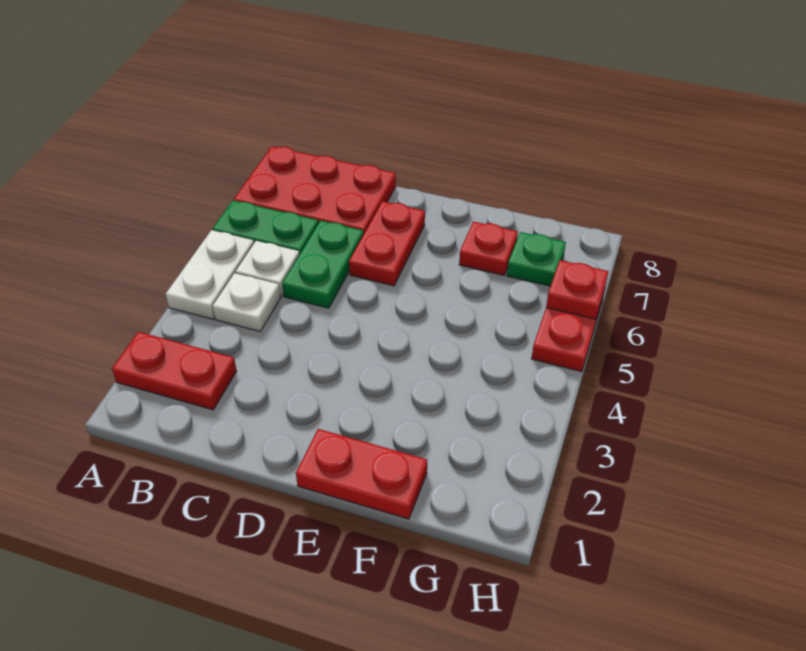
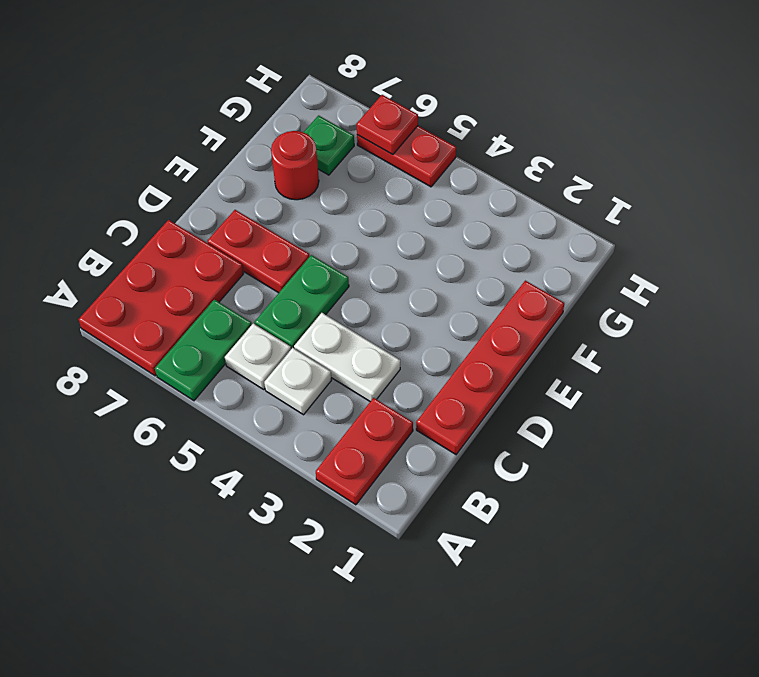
white plate A4:A5 level 1 -> white plate C3:C4 level 1
green plate C5:C6 level 1 -> green plate C5:D5 level 1
red plate E1:F1 level 1 -> red plate C1:F1 level 1
red plate F7 level 1 -> red round brick F7 level 1

